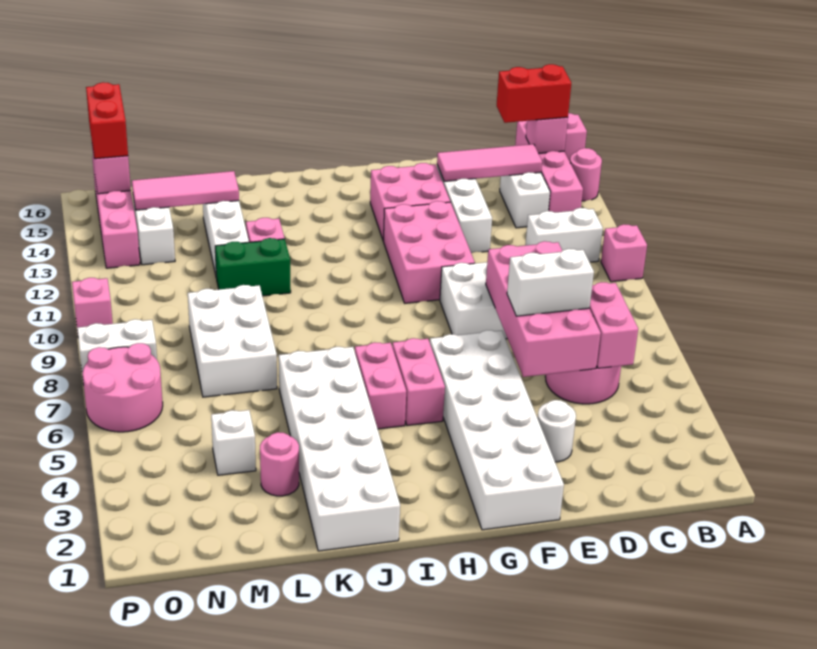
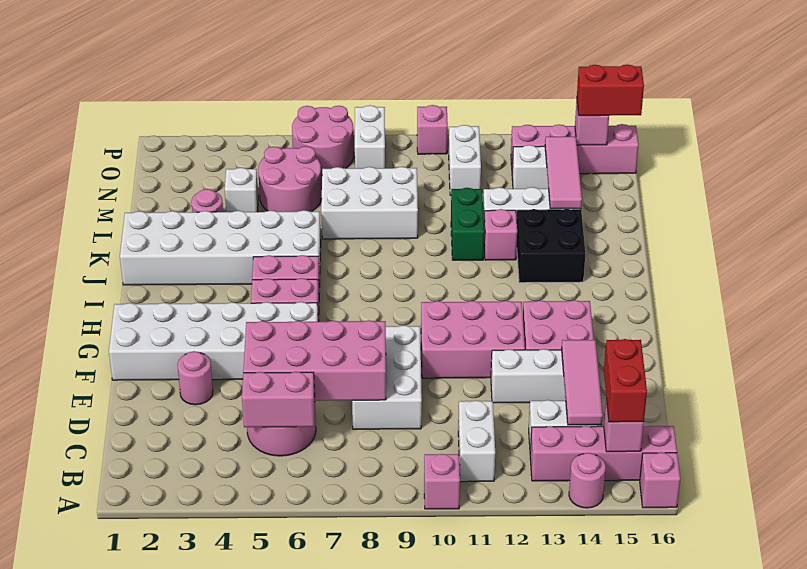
white brick D6:E6 level 3 -> white brick N11:O11 level 1
white round brick E3 level 1 -> pink round brick E3 level 1
none -> black brick J13:K14 level 1
none -> pink round brick M5:N6 level 1

